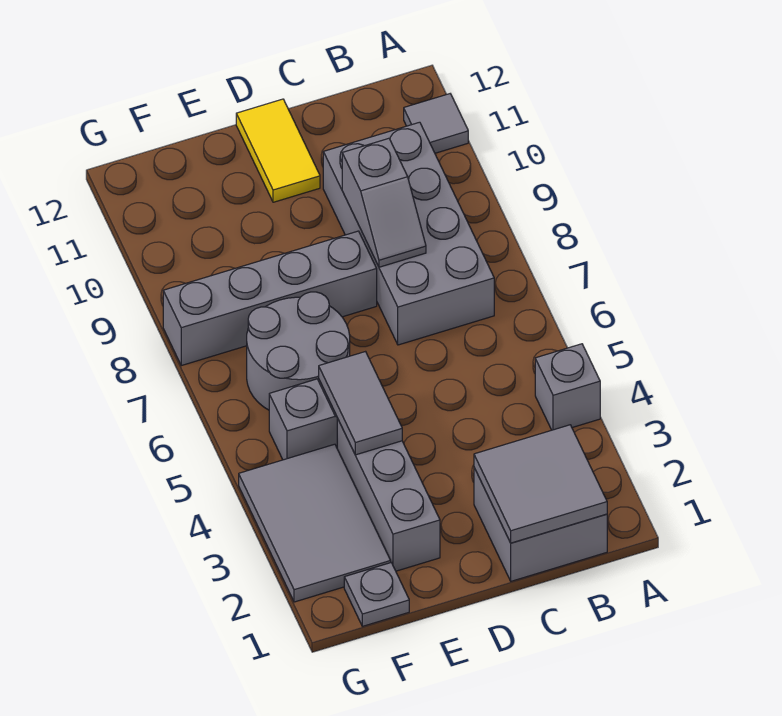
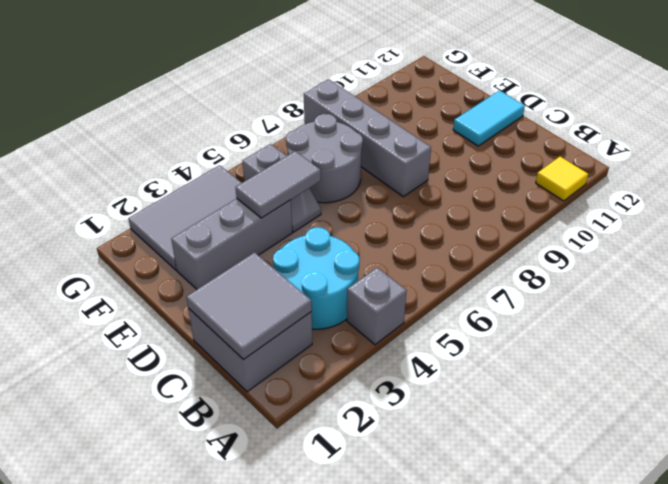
grey tile A11 level 1 -> yellow tile A11 level 1
none -> cyan round brick B3:C4 level 1
grey brick B7:C10 level 1 -> none
grey slope C8:C9 level 2 top 9 -> none
yellow tile D11:D12 level 1 -> cyan tile D11:D12 level 1
grey plate F1 level 1 -> none

